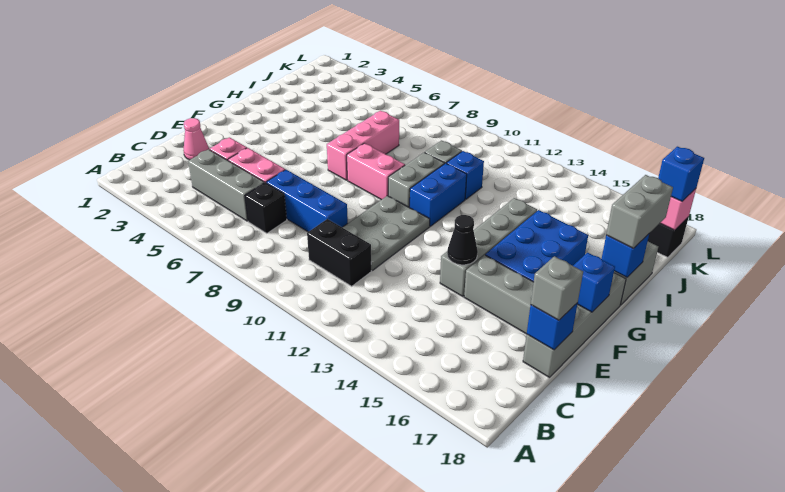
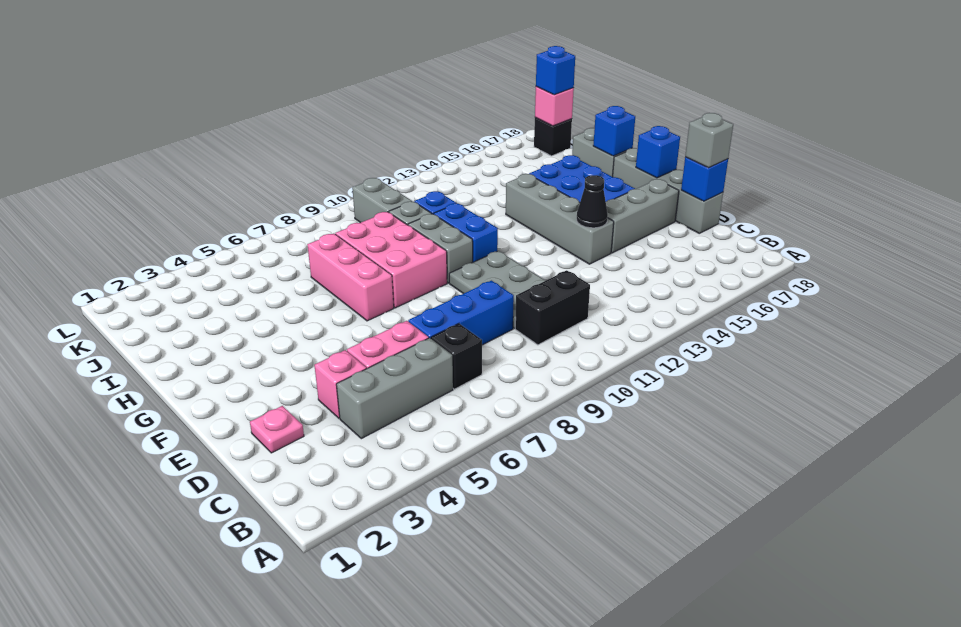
pink cone D2 level 1 -> pink plate D2 level 1
pink brick G8:G9 level 1 -> pink brick G8:I9 level 1
grey brick H18:I18 level 3 -> grey brick J10:K10 level 1

